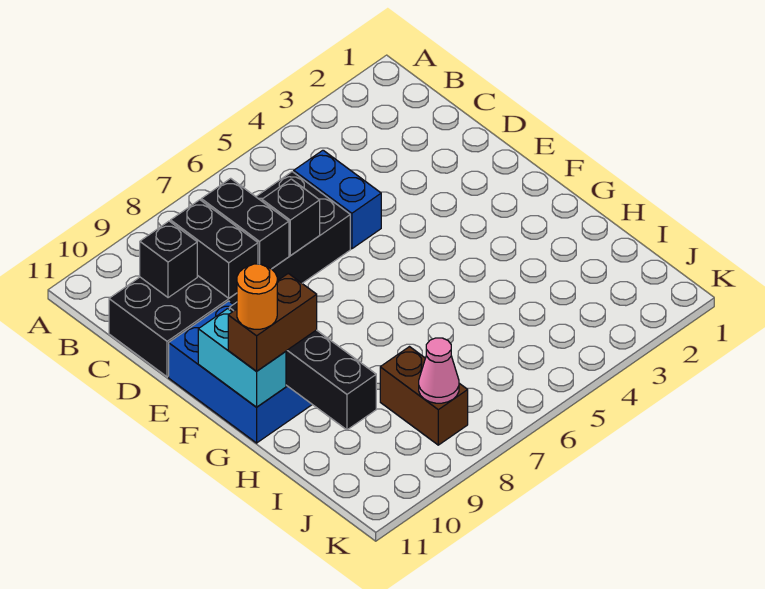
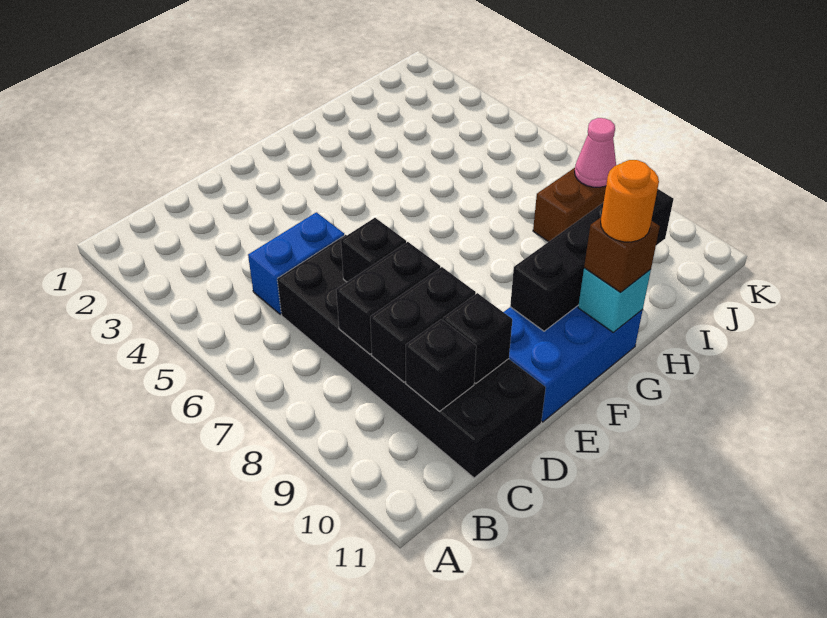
none -> black brick D10 level 2
cyan brick F11:G11 level 2 -> cyan brick G11 level 2
brown brick G10:G11 level 3 -> brown brick G11 level 3

